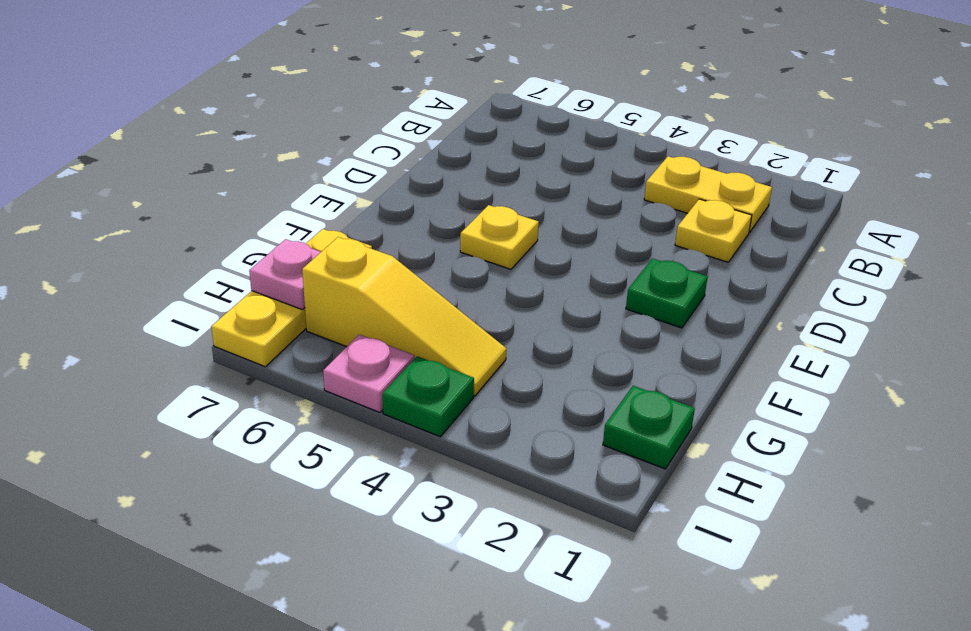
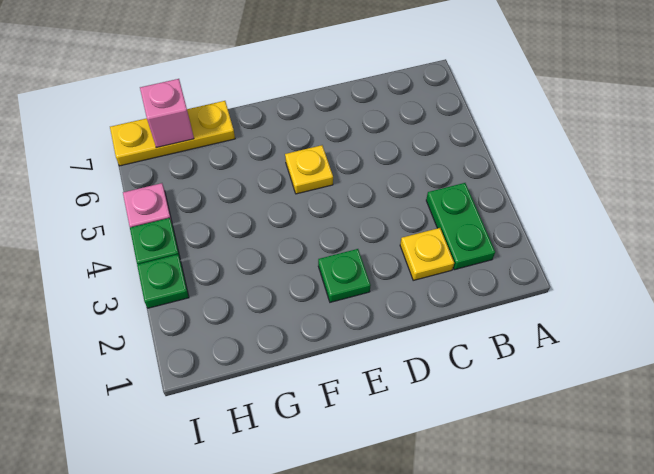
yellow plate B2:B3 level 1 -> green plate B2:B3 level 1
green plate H1 level 1 -> green plate I3 level 1
yellow slope H4:H6 level 1 top 6 -> none
pink plate H7 level 2 -> pink brick H7 level 2

